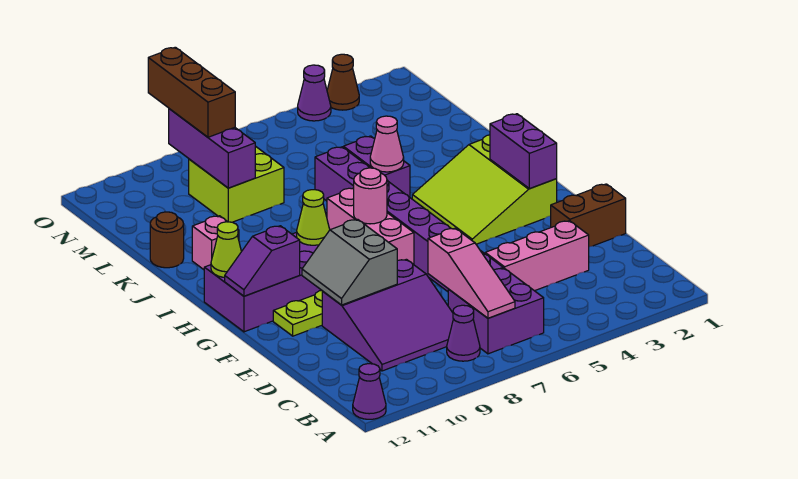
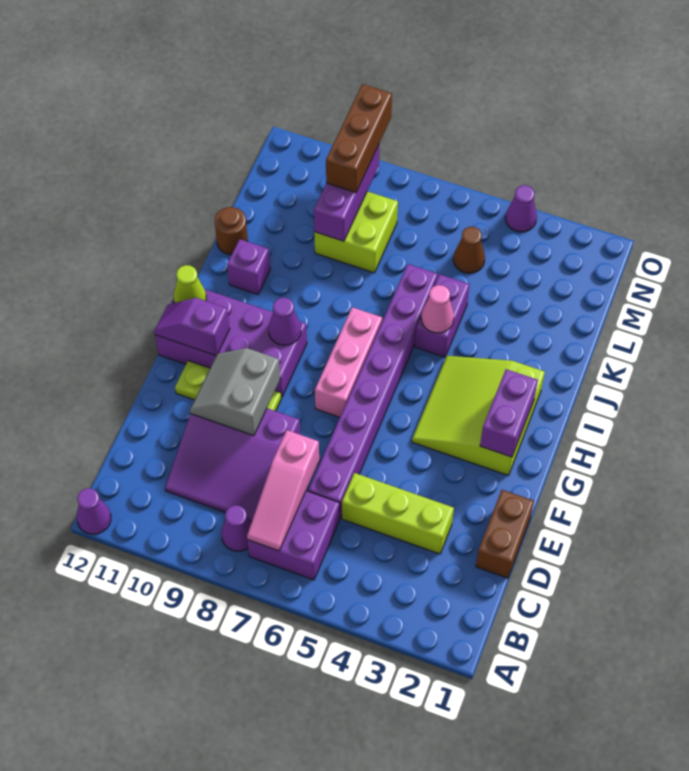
pink brick D3:D5 level 1 -> lime brick D3:D5 level 1
brown brick E1:E2 level 1 -> brown brick D1:E1 level 1
pink round brick H7 level 2 -> none
lime cone H9 level 2 -> purple cone H9 level 2
pink brick J11 level 1 -> purple brick J11 level 1
brown cone O3 level 1 -> brown cone M5 level 1

